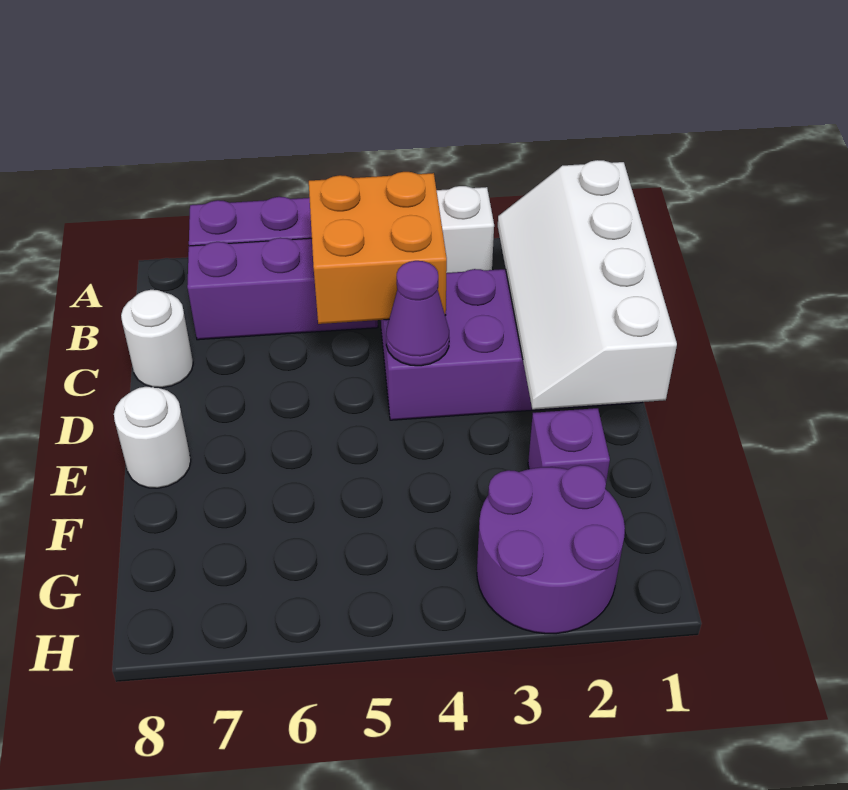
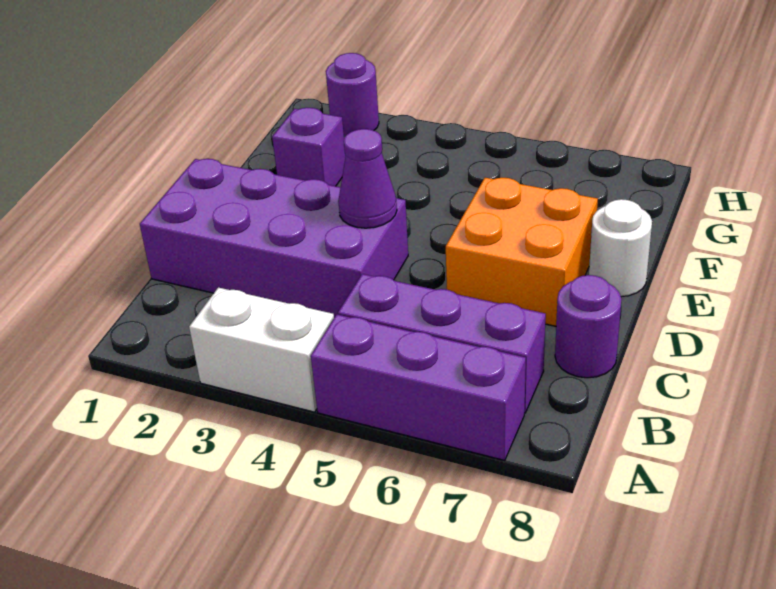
white slope B1:E2 level 2 top 1 -> none
orange brick B4:C5 level 2 -> orange brick D6:E7 level 1
white round brick C8 level 1 -> purple round brick C8 level 1
purple round brick G2:H3 level 1 -> purple round brick H2 level 1

